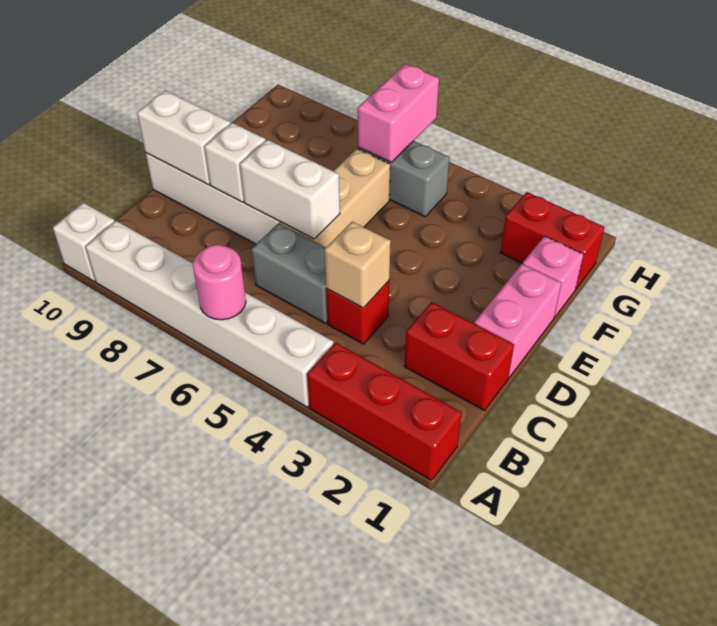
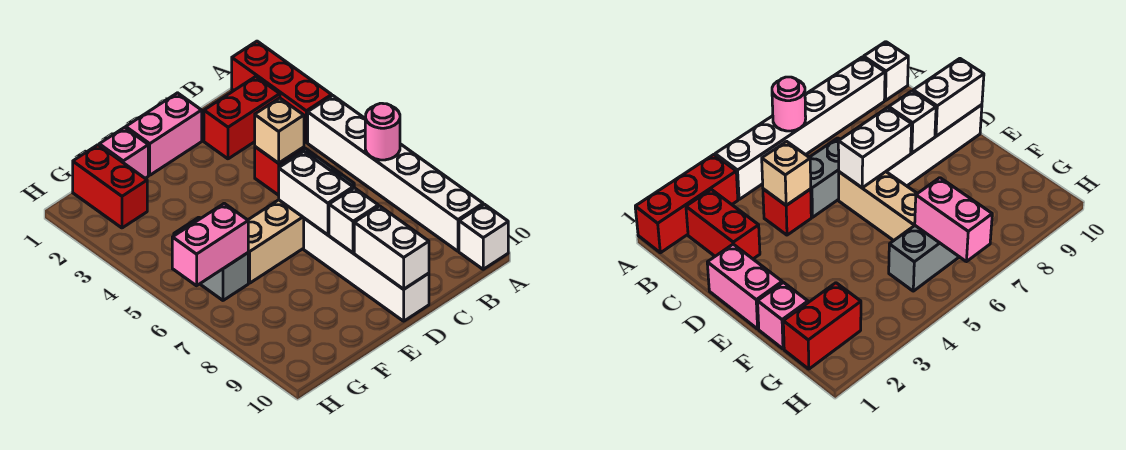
red brick C1:C2 level 1 -> red brick B2:C2 level 1

